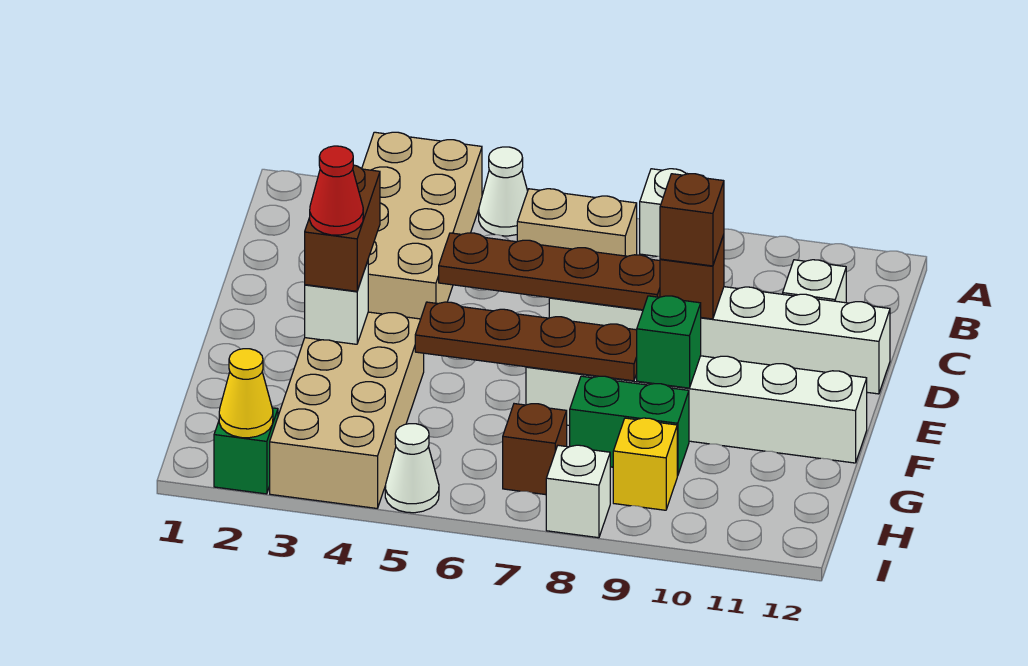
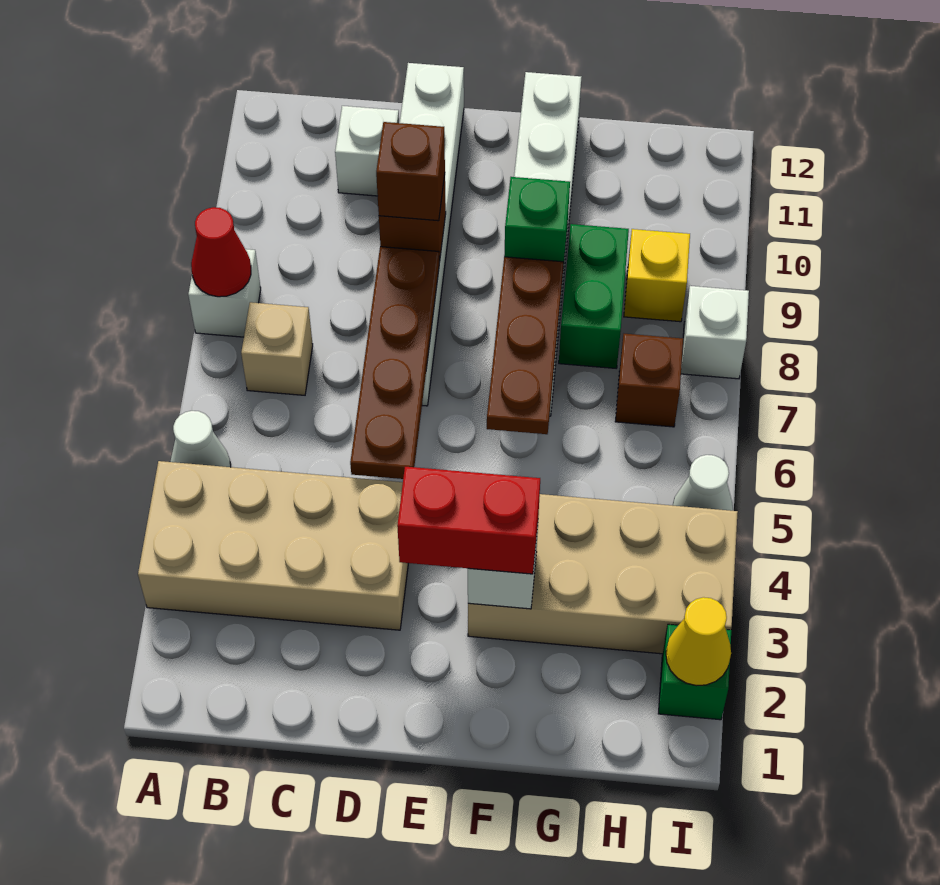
tan brick B6:B7 level 1 -> tan brick B7 level 1
brown brick E3:F3 level 3 -> red brick E3:F3 level 3
red cone F3 level 4 -> red cone A8 level 2
brown plate F5:F8 level 2 -> brown plate F6:F8 level 2

